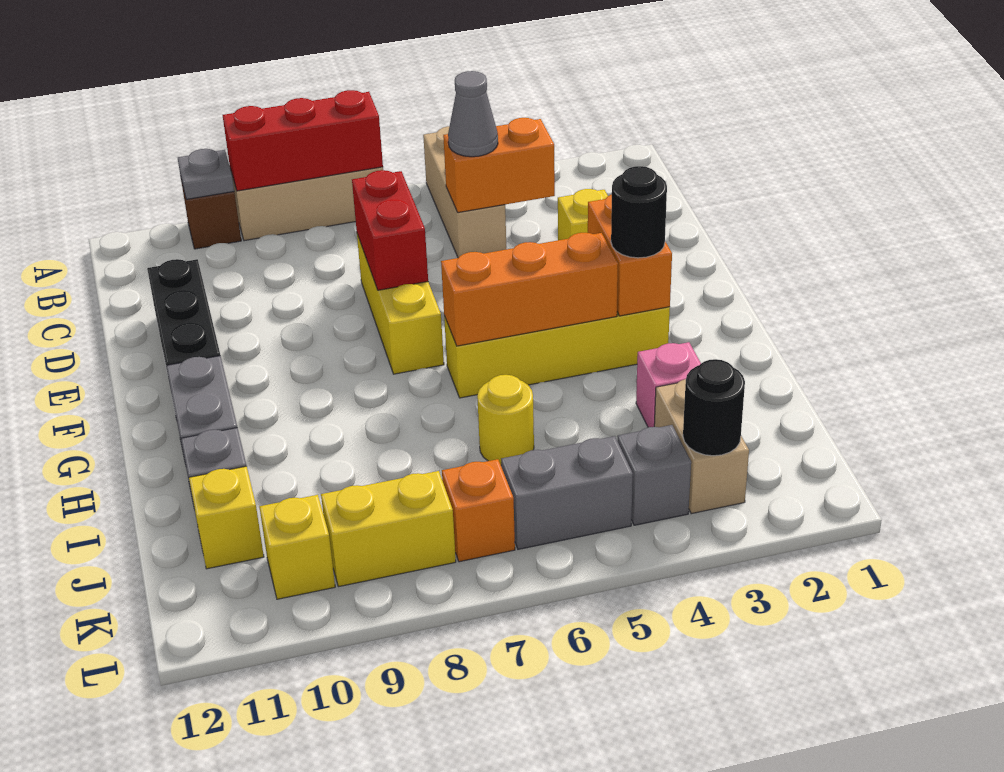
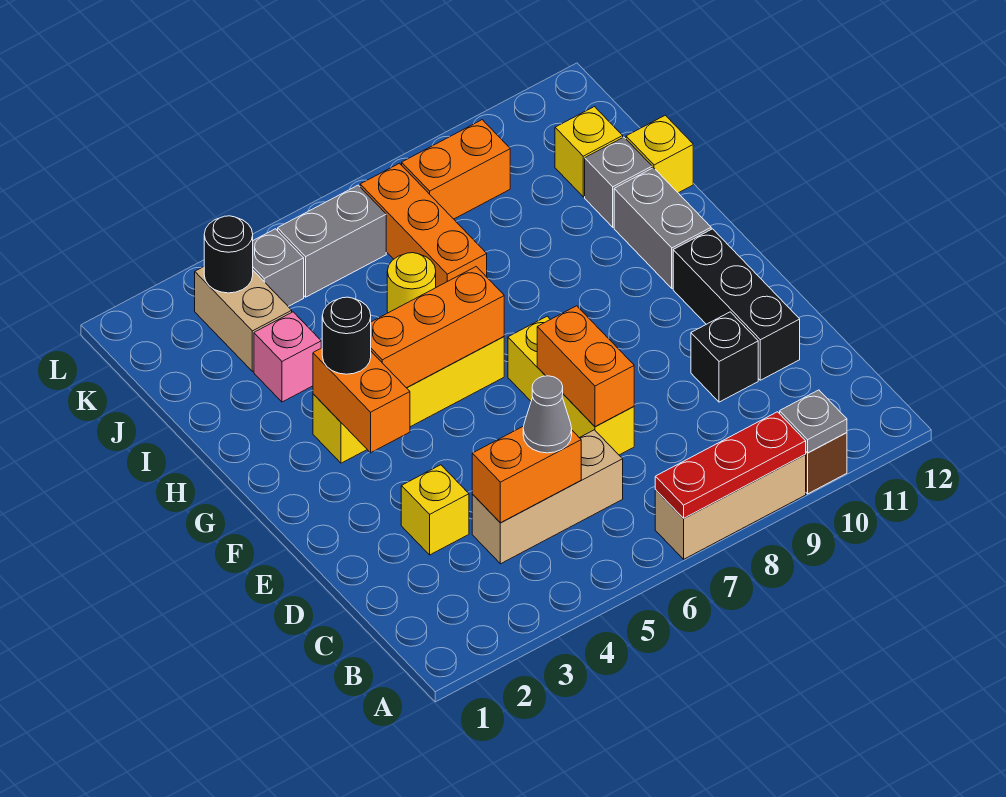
tan brick A5:C5 level 1 -> tan brick C4:C6 level 1
red brick A7:A9 level 2 -> red plate A7:A9 level 2
red brick D7:E7 level 2 -> orange brick D7:E7 level 2
none -> black brick D10 level 1
orange brick K7 level 1 -> orange brick I7:K7 level 1
yellow brick K8:K9 level 1 -> orange brick K8:K9 level 1
yellow brick K10 level 1 -> yellow brick I12 level 1

